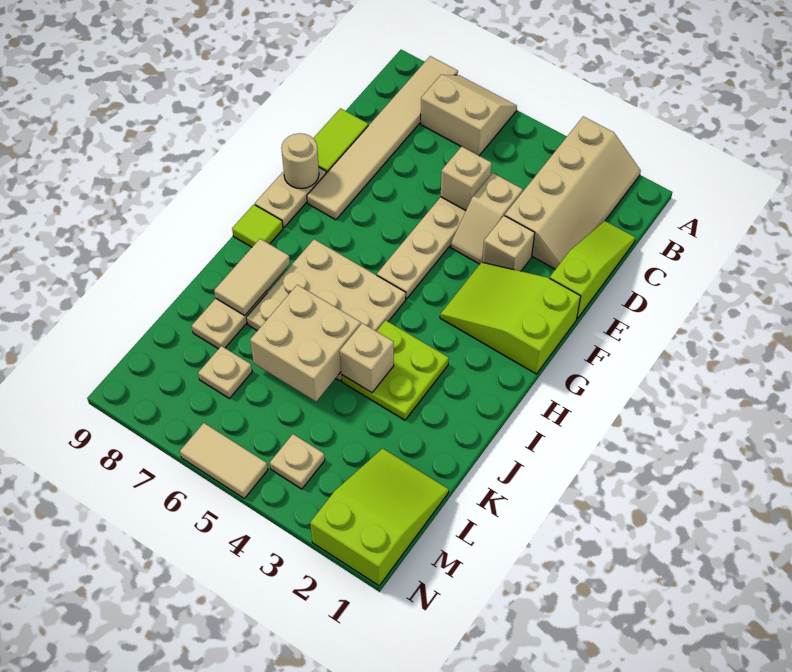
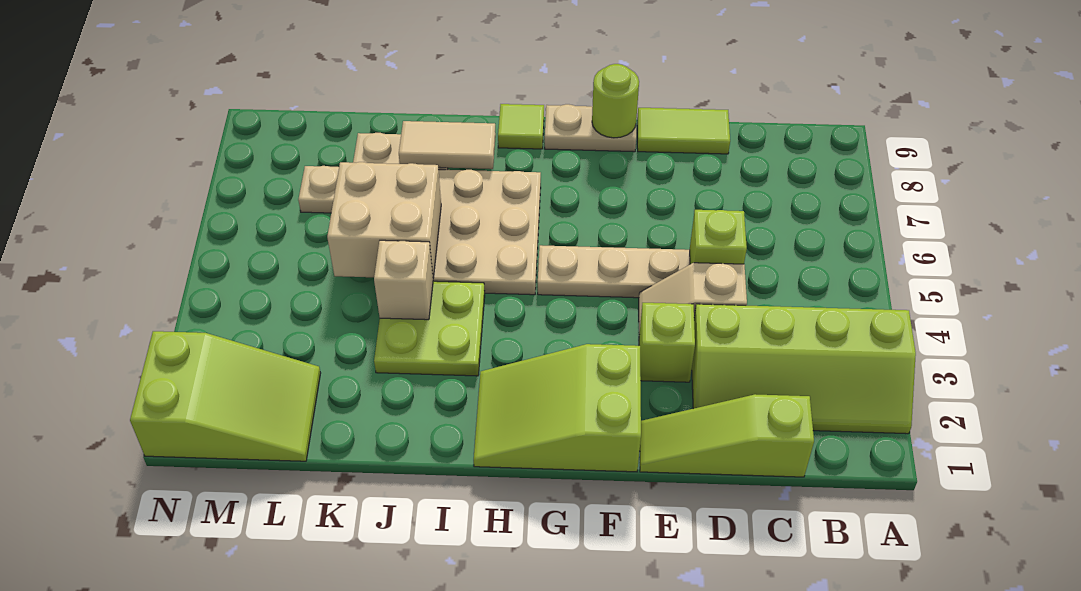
tan slope A2:D3 level 1 top 3 -> lime slope A2:D3 level 1 top 3
tan slope A6:B7 level 1 top B -> none
tan tile A8:F8 level 1 -> none
lime slope C1:E1 level 1 top E -> lime slope C1:E1 level 1 top C
tan brick D5 level 2 -> lime brick D5 level 2
tan brick E3 level 1 -> lime brick E3 level 1
lime slope F1:G3 level 1 top 1 -> lime slope F1:H2 level 1 top F
tan round brick F9 level 2 -> lime round brick F9 level 2
tan plate M4 level 1 -> none
tan tile N5:N6 level 1 -> none

